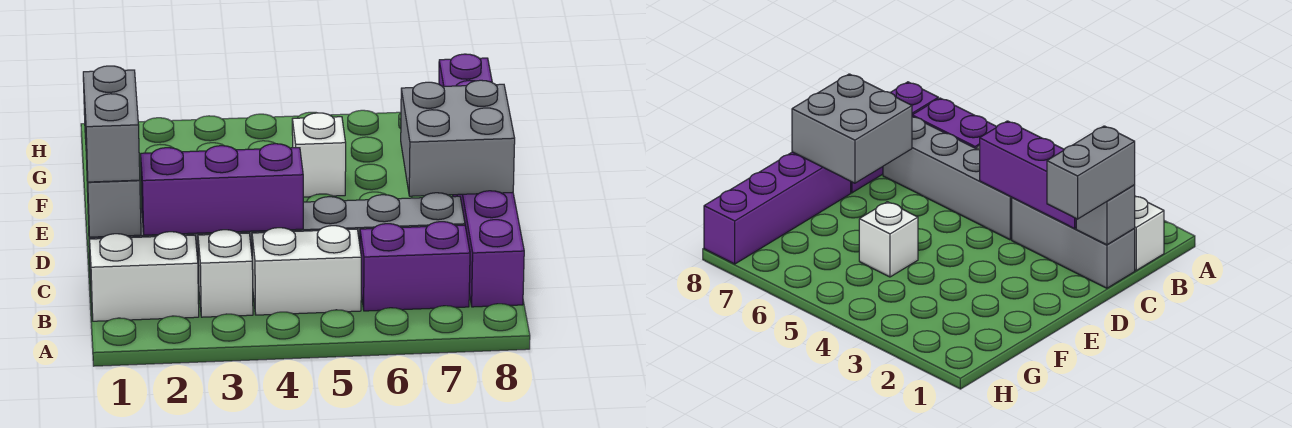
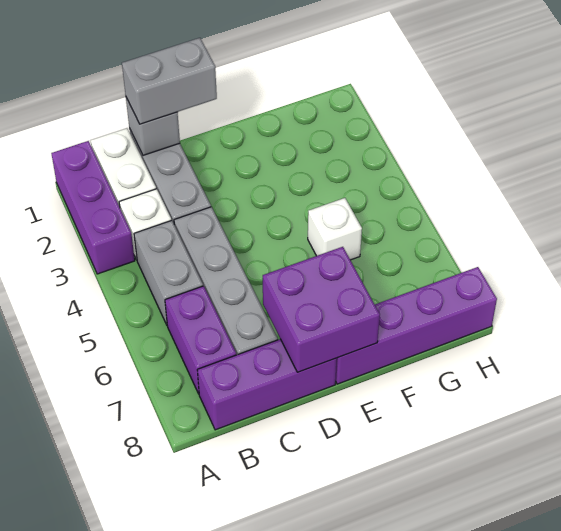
white brick B4:B5 level 1 -> grey brick B4:B5 level 1
purple brick C2:C4 level 2 -> purple brick A1:A3 level 1
grey brick D7:E8 level 2 -> purple brick D7:E8 level 2

